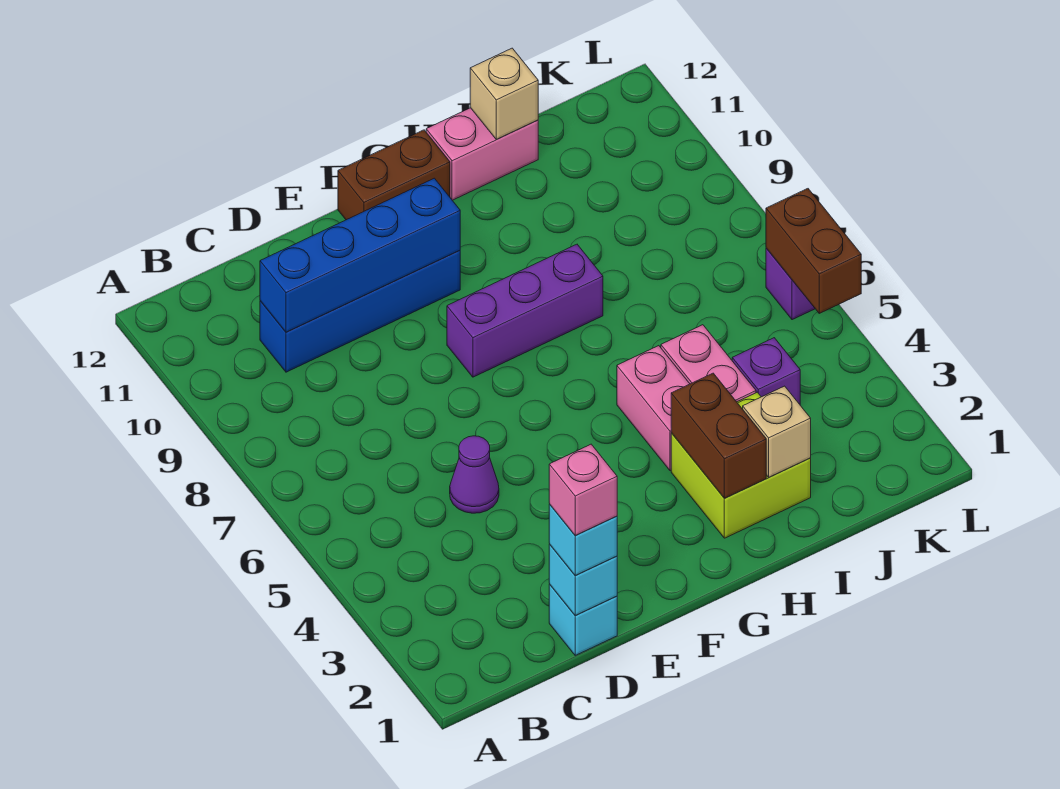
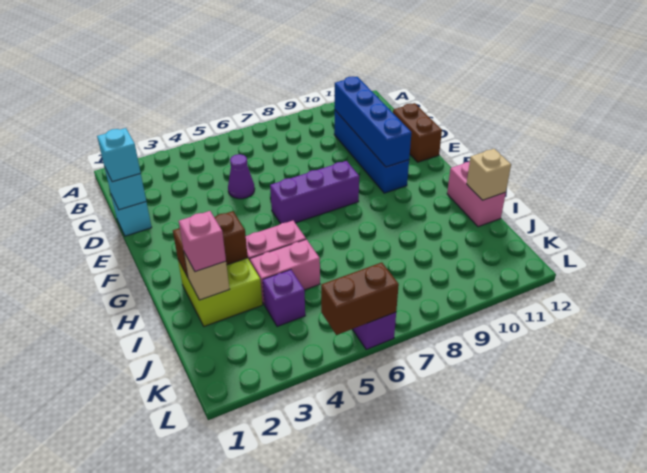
pink brick D1 level 4 -> pink brick I2 level 3
purple brick F8:H8 level 1 -> purple brick F6:F8 level 1
brown brick F12:G12 level 1 -> brown brick D12:E12 level 1

